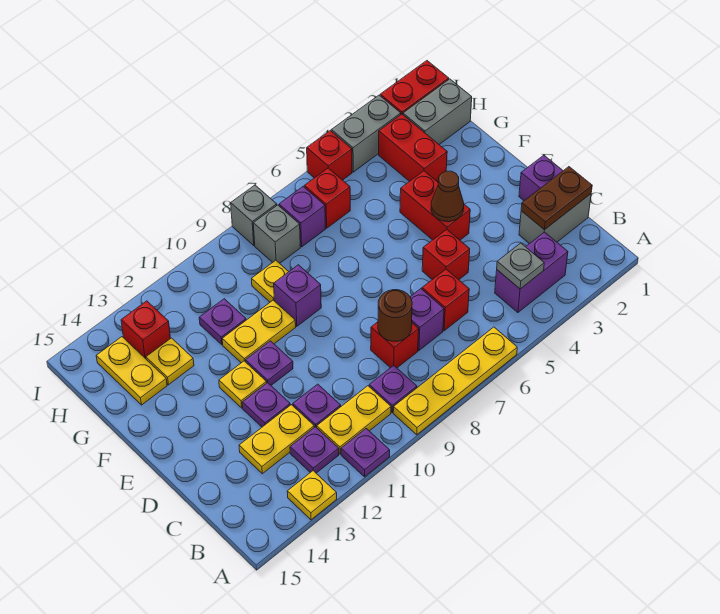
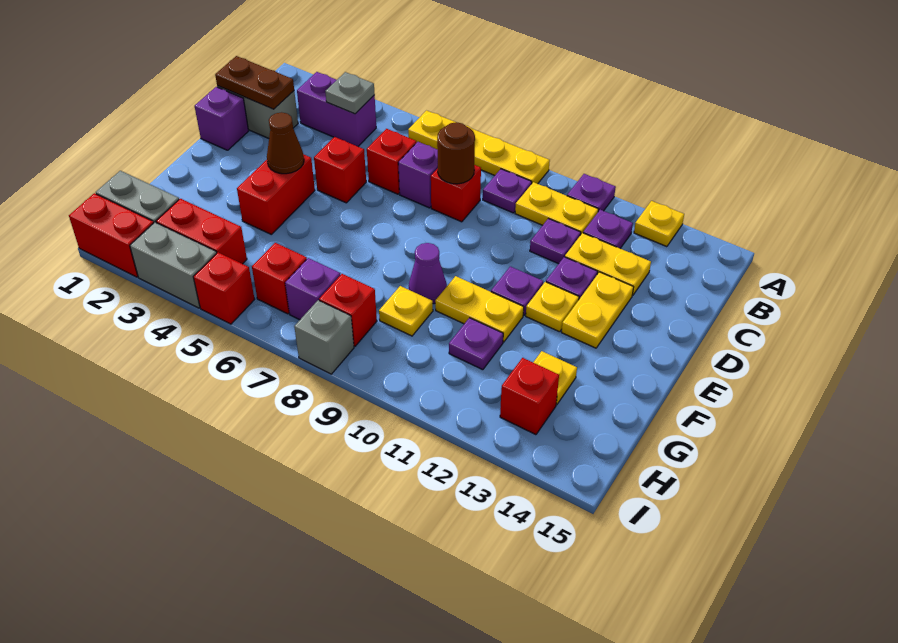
purple brick F9 level 1 -> purple cone F9 level 1
red brick G3:H3 level 1 -> red brick H3:H4 level 1
yellow plate G14:H14 level 1 -> yellow plate D13:E13 level 1
grey brick H8 level 1 -> red brick H8 level 1

